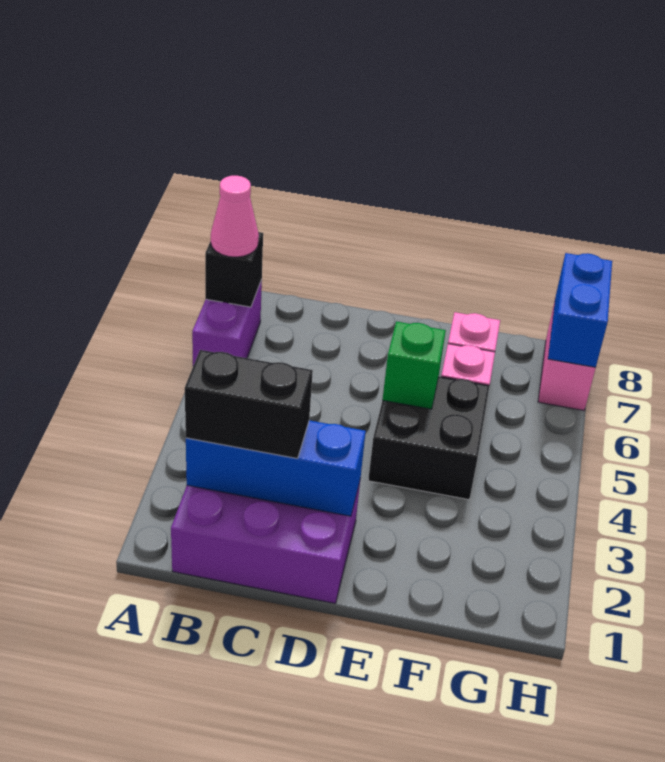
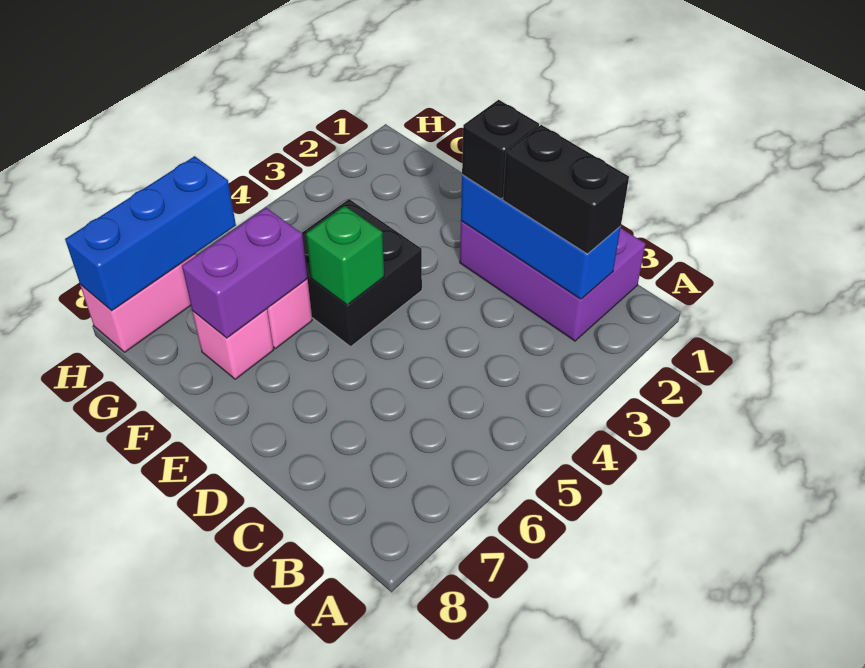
purple brick A6:A7 level 1 -> purple brick F6:F7 level 2
black brick A7 level 2 -> black brick D2 level 3
pink cone A7 level 3 -> none
blue brick H7:H8 level 2 -> blue brick H6:H8 level 2

